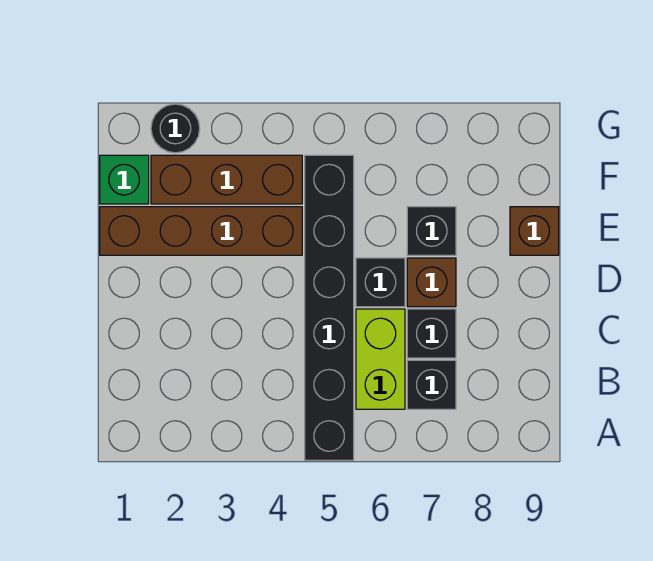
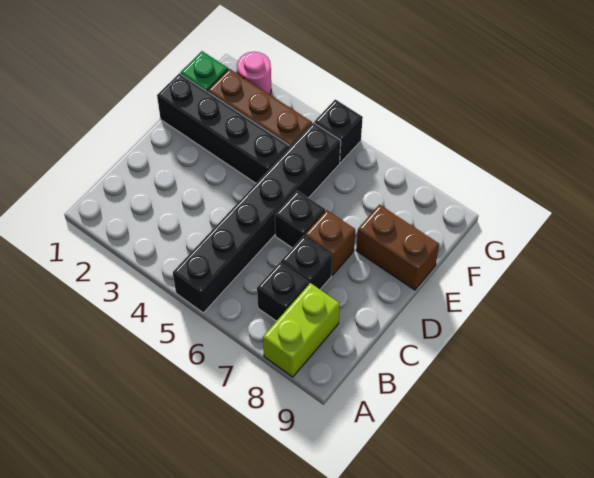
lime brick B6:C6 level 1 -> lime brick A8:B8 level 1
brown brick E1:E4 level 1 -> black brick E1:E4 level 1
black brick E7 level 1 -> black brick G5 level 1
brown brick E9 level 1 -> brown brick E8:E9 level 1
black round brick G2 level 1 -> pink round brick G2 level 1

